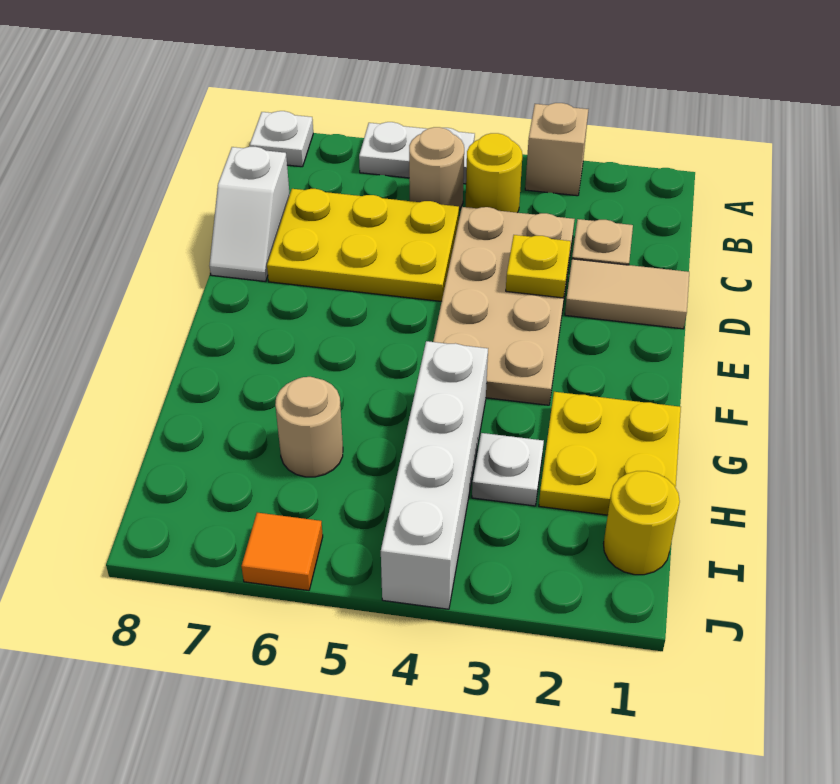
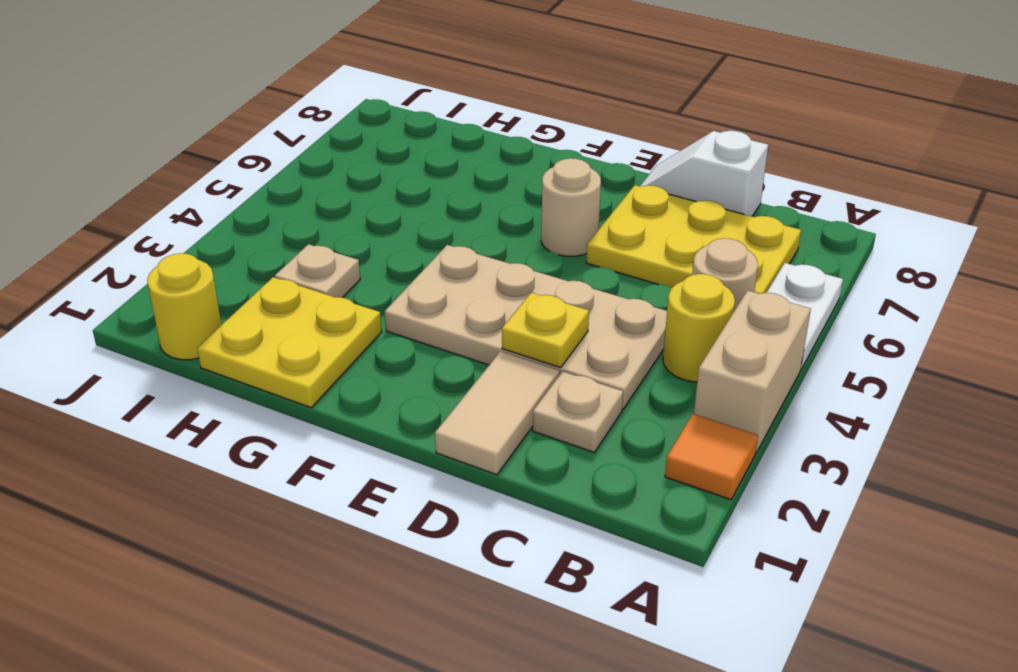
tan brick A3 level 1 -> tan brick A3:A4 level 1
white plate A8 level 1 -> none
yellow plate C5:D7 level 1 -> yellow plate B6:D7 level 1
white brick G4:J4 level 1 -> none
white plate H3 level 1 -> tan plate H3 level 1
tan round brick H6 level 1 -> tan round brick E6 level 1
orange tile J6 level 1 -> orange tile A2 level 1

